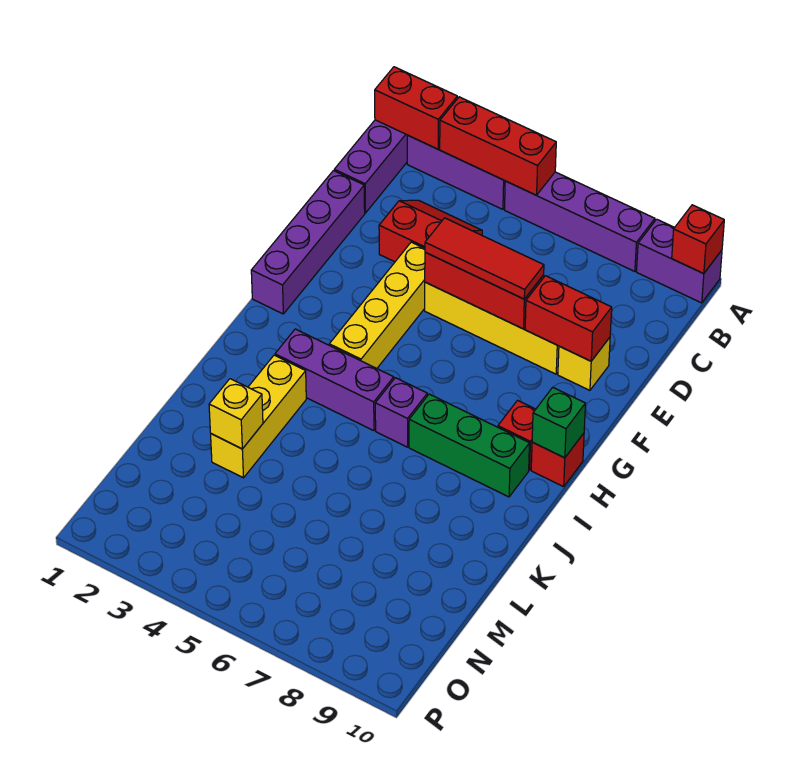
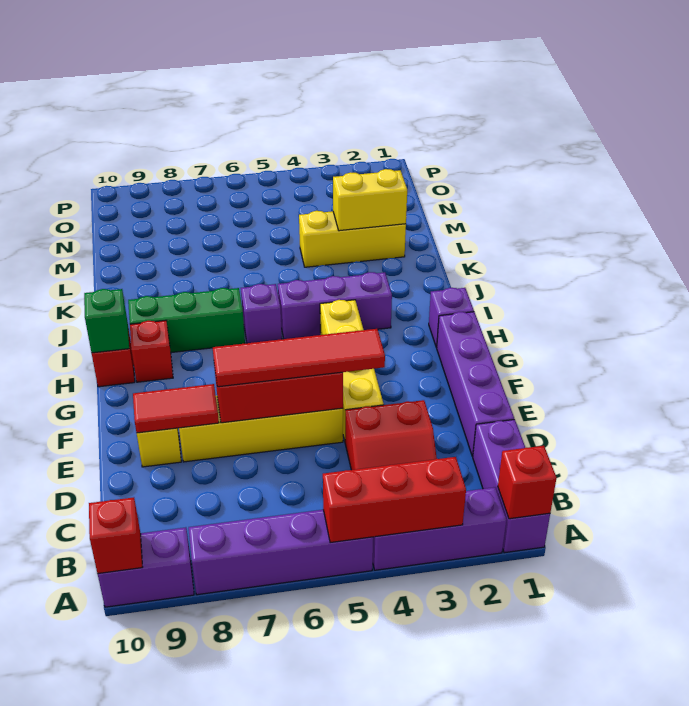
red brick A1:A2 level 2 -> red brick A1 level 2
red tile E5:E7 level 3 -> red tile E4:E7 level 3
red brick E8:E9 level 2 -> red tile E8:E9 level 2
none -> purple brick H1 level 1
yellow brick J3:L3 level 1 -> yellow brick L2:L4 level 1
yellow brick L3 level 2 -> yellow brick L2:L3 level 2

